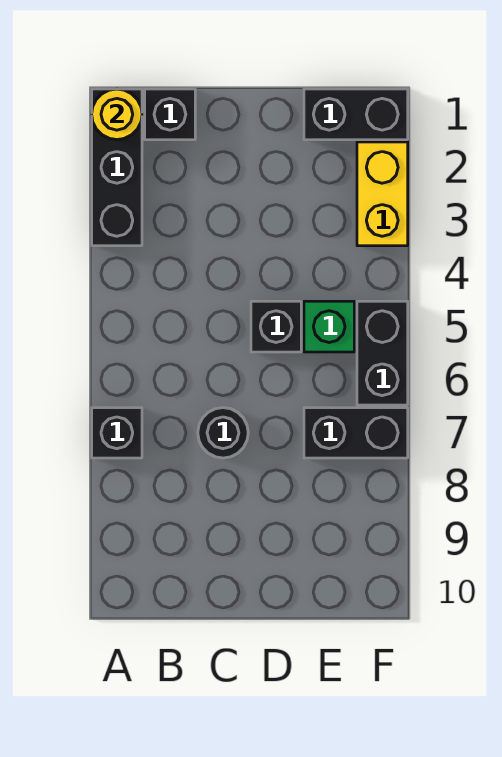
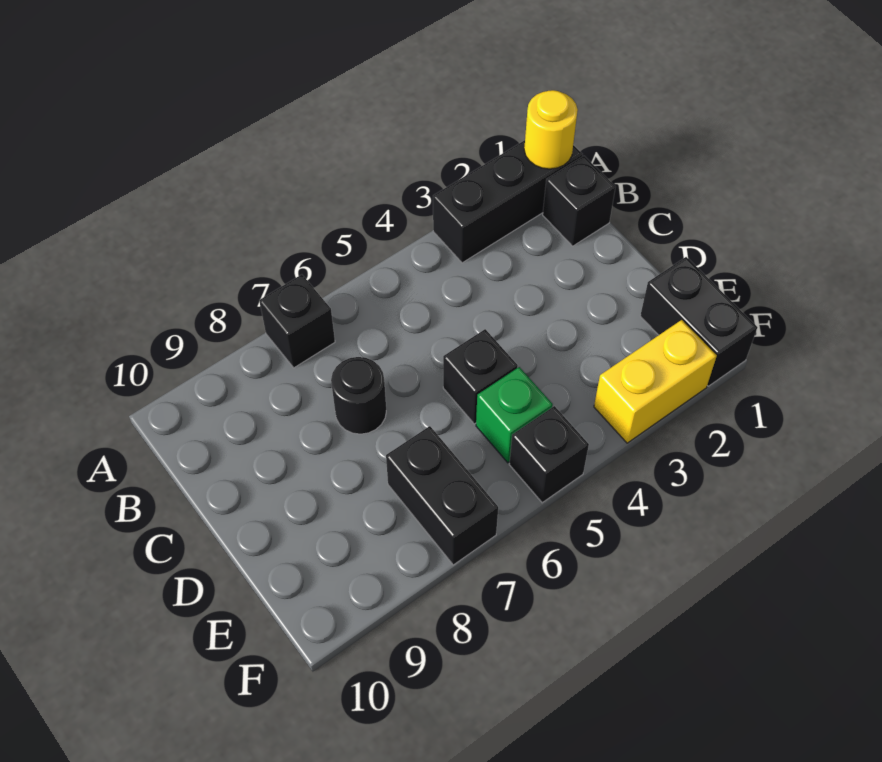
black brick F5:F6 level 1 -> black brick F5 level 1

